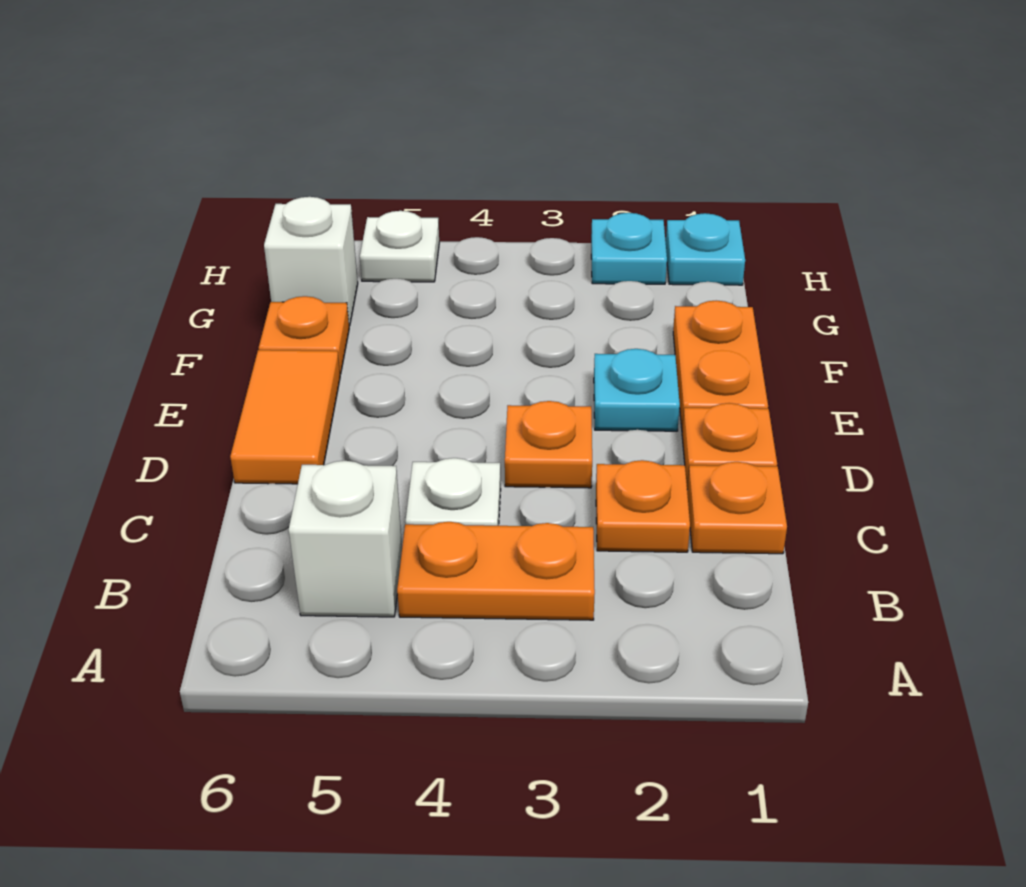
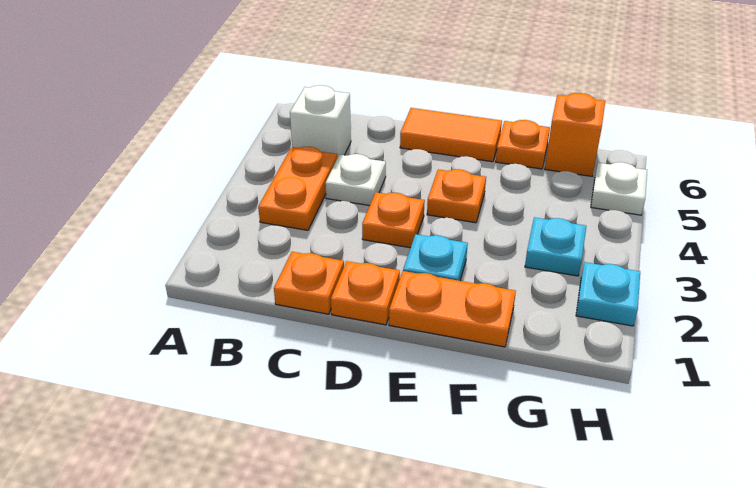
orange plate C2 level 1 -> orange plate E4 level 1
white brick G6 level 1 -> orange brick G6 level 1
cyan plate H1 level 1 -> cyan plate G3 level 1

